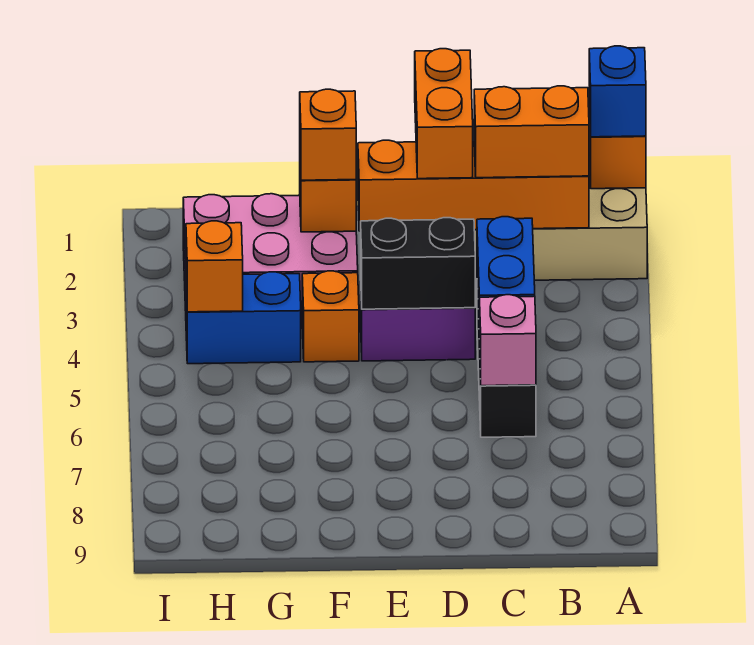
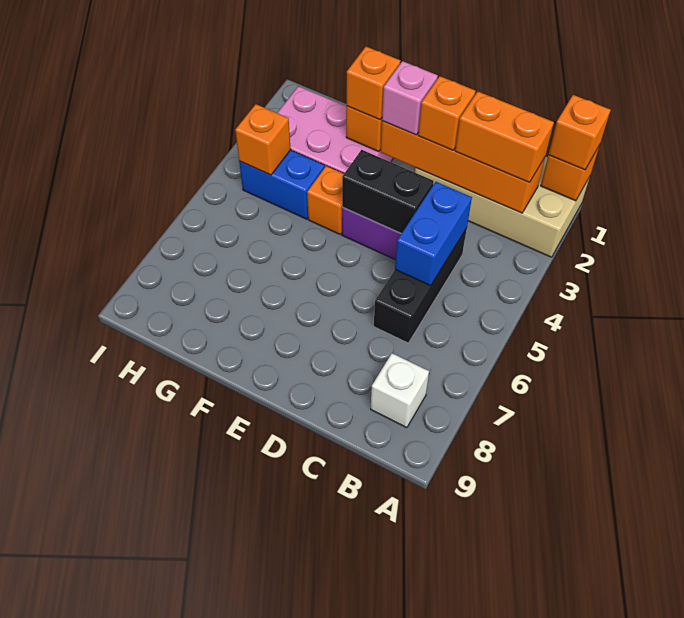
blue brick A1 level 3 -> orange brick A1 level 3
none -> white brick B8 level 1
pink brick C6 level 2 -> pink brick E2 level 3
orange brick D1:D2 level 3 -> orange brick D2 level 3

